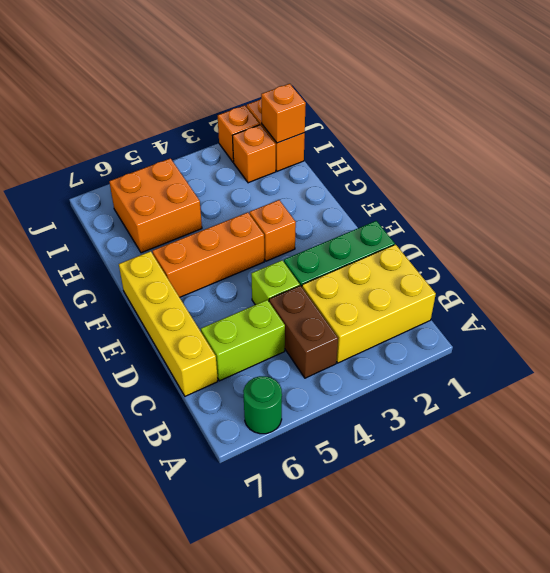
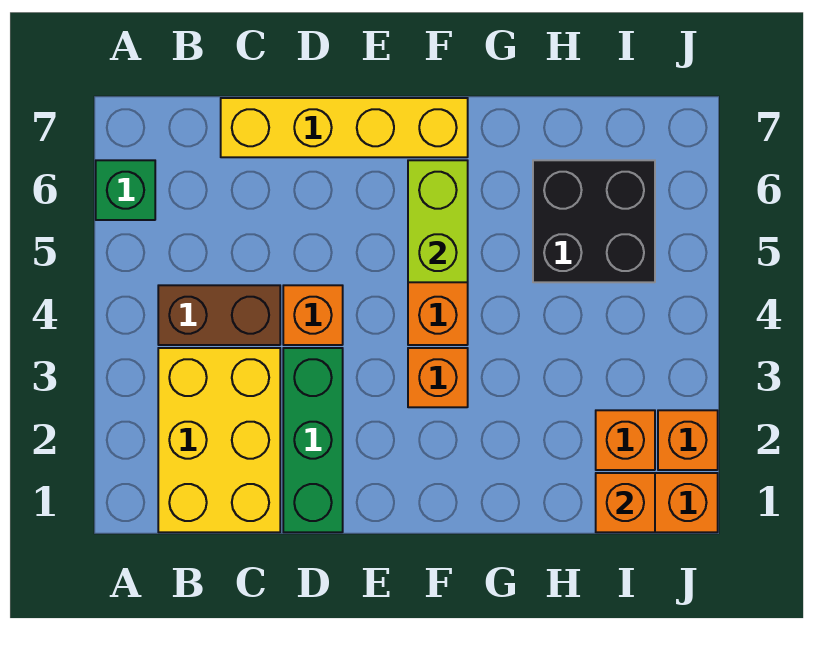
green round brick A6 level 1 -> green brick A6 level 1
lime brick C5:C6 level 1 -> lime brick F5:F6 level 2
lime brick D4 level 1 -> orange brick D4 level 1
orange brick H5:I6 level 1 -> black brick H5:I6 level 1

